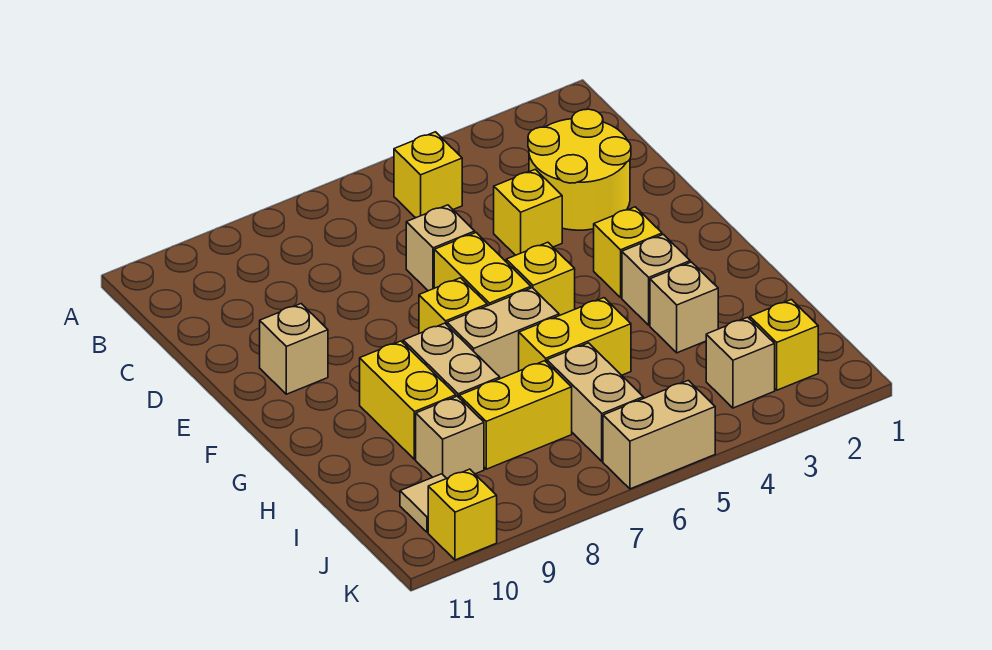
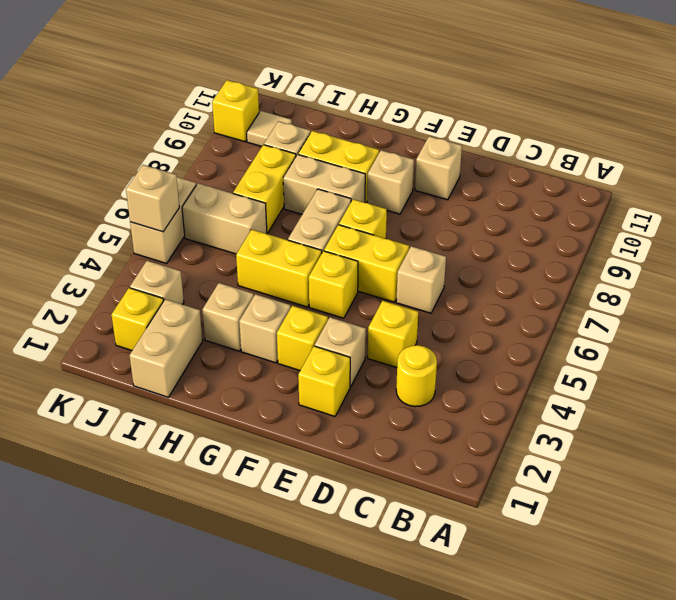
yellow brick B5 level 1 -> yellow brick E2 level 1
yellow round brick C2:D3 level 1 -> yellow round brick C3 level 1
none -> tan brick E3 level 1
none -> tan brick F9 level 1
yellow brick H5:H6 level 1 -> yellow brick G5:H5 level 1
none -> tan brick I1:I2 level 1
none -> tan brick K5 level 2

